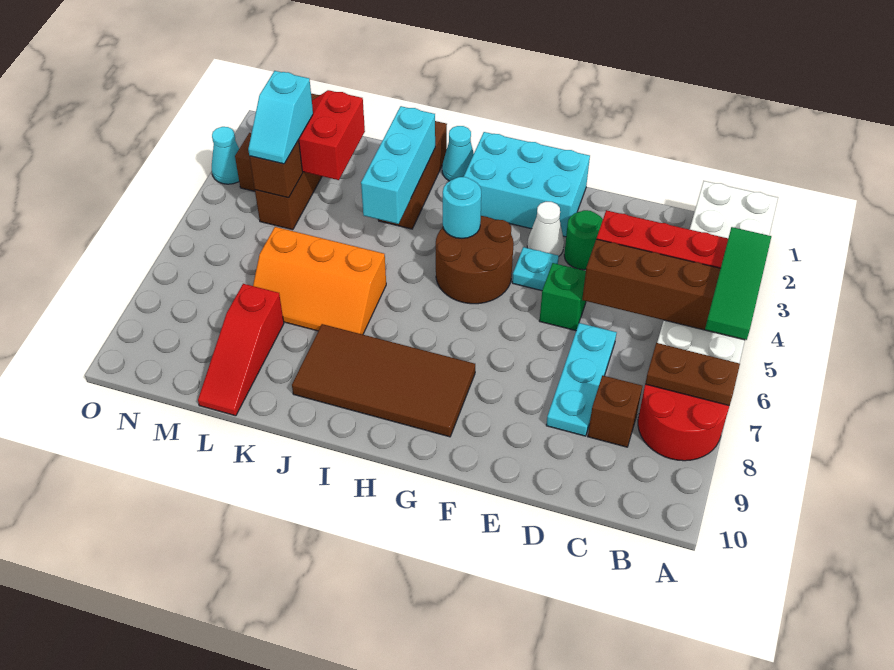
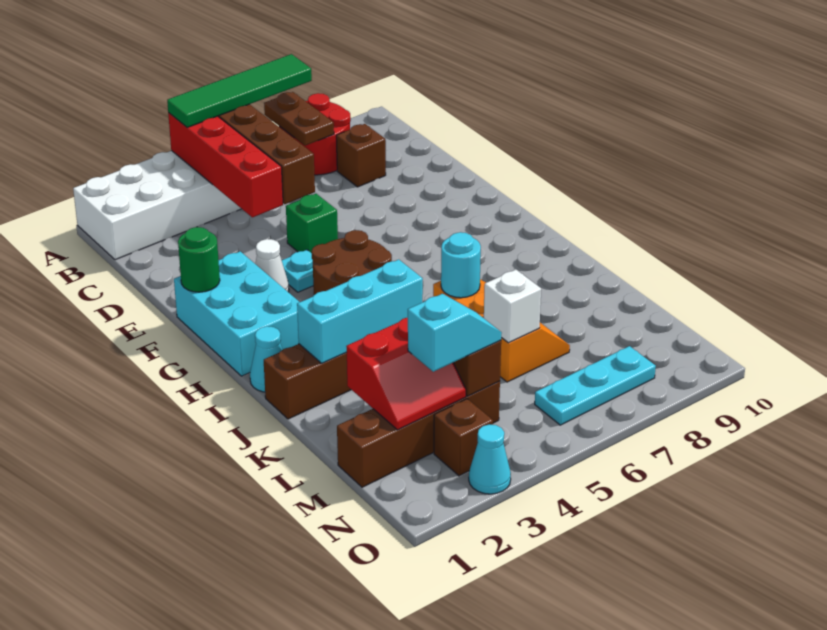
green tile A4:A6 level 3 -> green tile A4:A7 level 3
cyan plate D6:D8 level 1 -> cyan plate N6:N8 level 1
green round brick E3 level 1 -> green round brick F1 level 2
brown tile G8:J9 level 1 -> none
cyan round brick H4 level 2 -> cyan round brick J6 level 2
none -> white brick L6 level 2
red slope L8:L10 level 1 top 8 -> none

